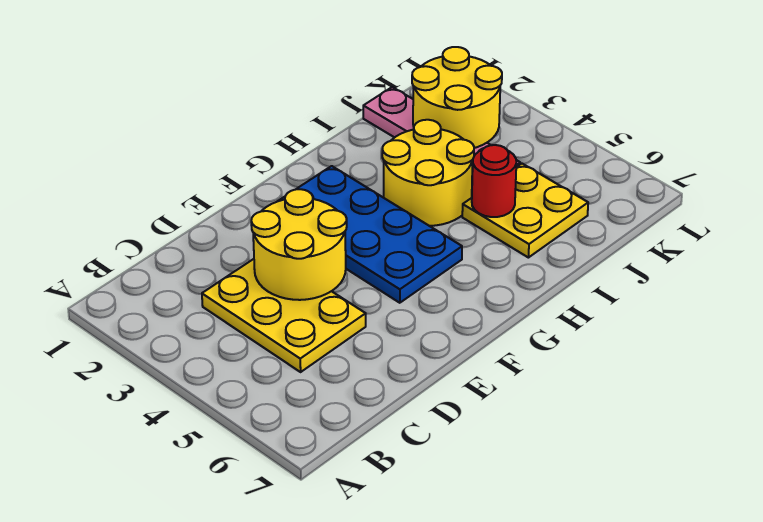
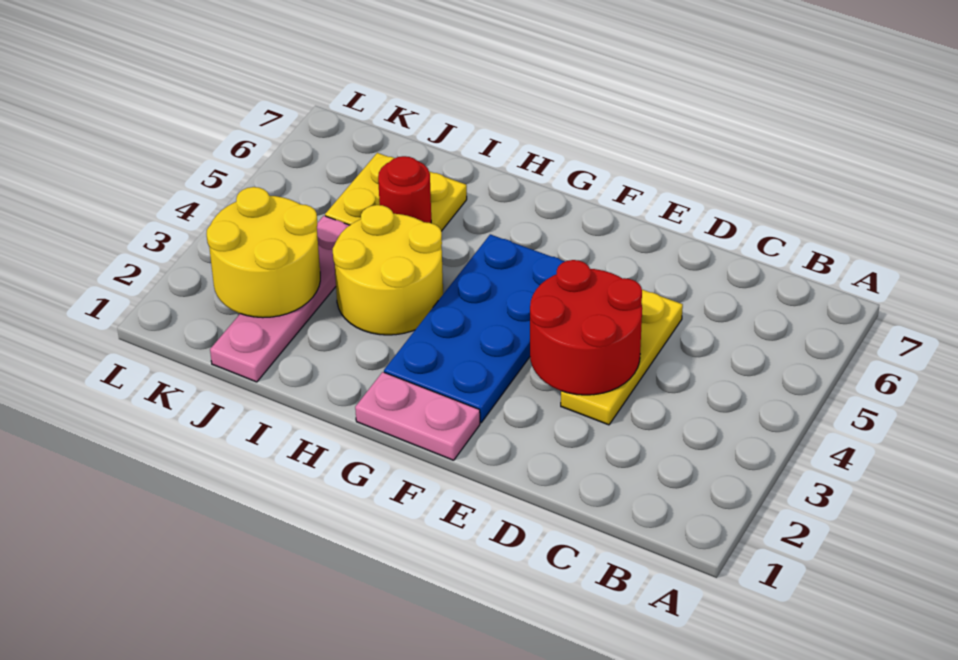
yellow plate C3:D5 level 1 -> yellow plate D3:D5 level 1
yellow round brick D3:E4 level 2 -> red round brick D3:E4 level 2
none -> pink plate F1:G1 level 1

